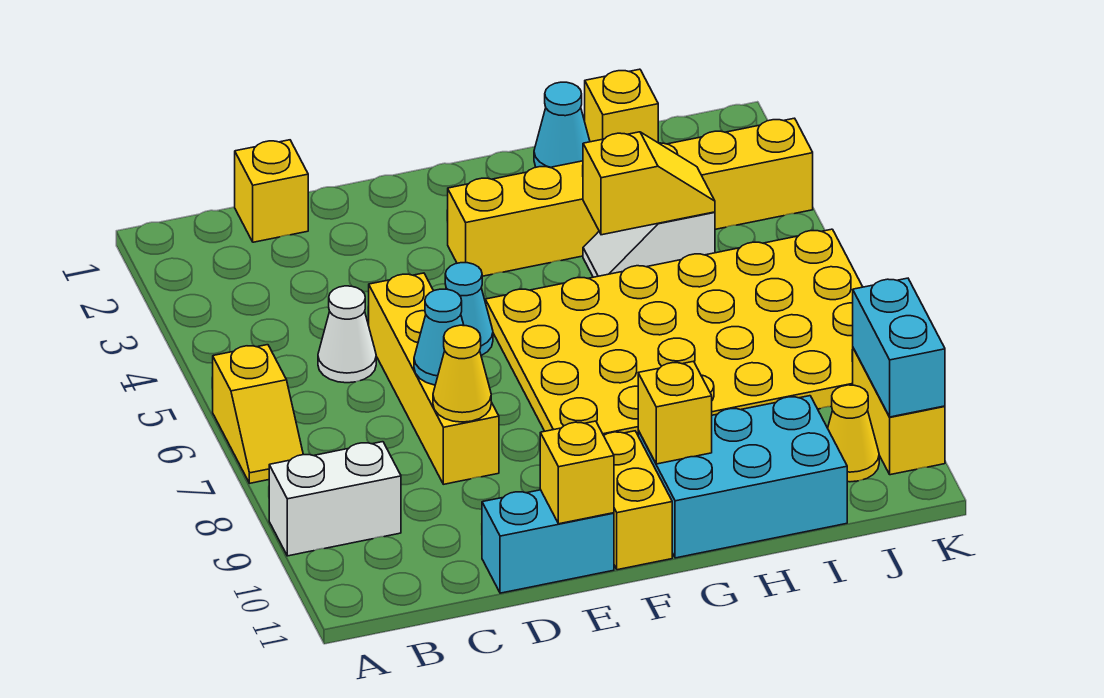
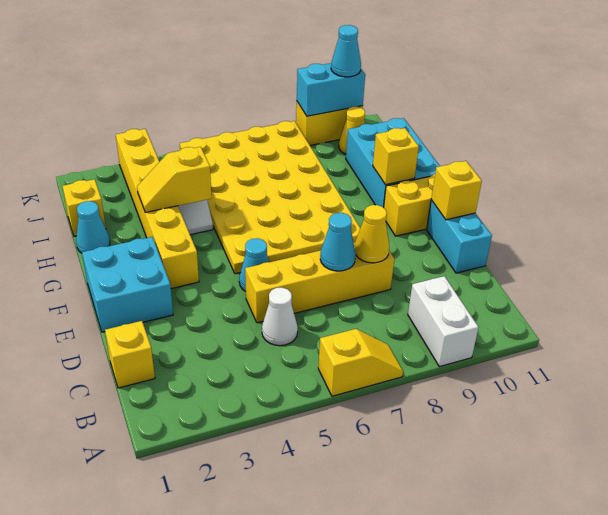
none -> cyan brick E1:F2 level 1
yellow slope H4:I4 level 2 top H -> yellow slope H3:H4 level 2 top 4
none -> cyan cone K10 level 3

